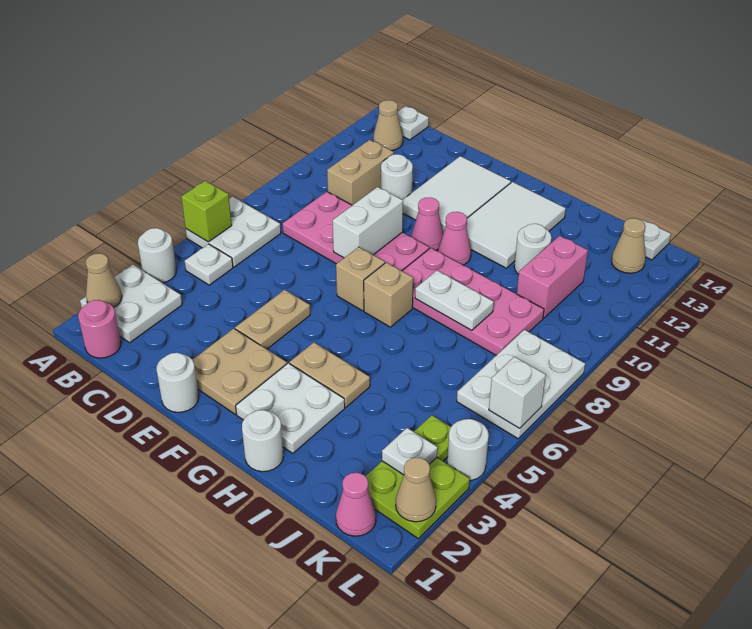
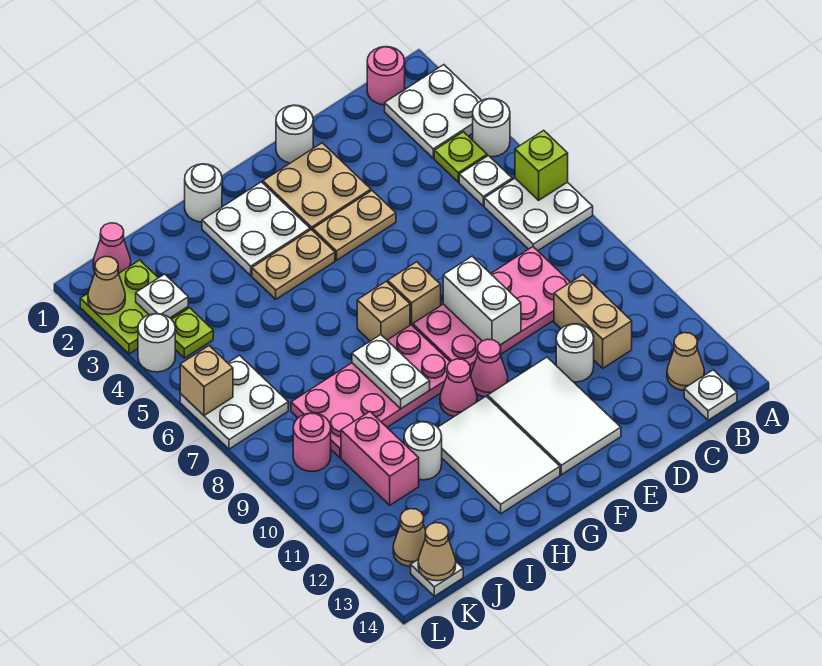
tan cone A2 level 2 -> tan cone K14 level 2
none -> lime plate B4 level 1
tan plate E4:E5 level 1 -> tan plate E4:F4 level 1
white plate H8:I8 level 2 -> white plate H8:H9 level 2
white plate K6:L8 level 1 -> white plate K6:L7 level 1
none -> pink round brick K9 level 1
white brick L6 level 2 -> tan brick L6 level 2

